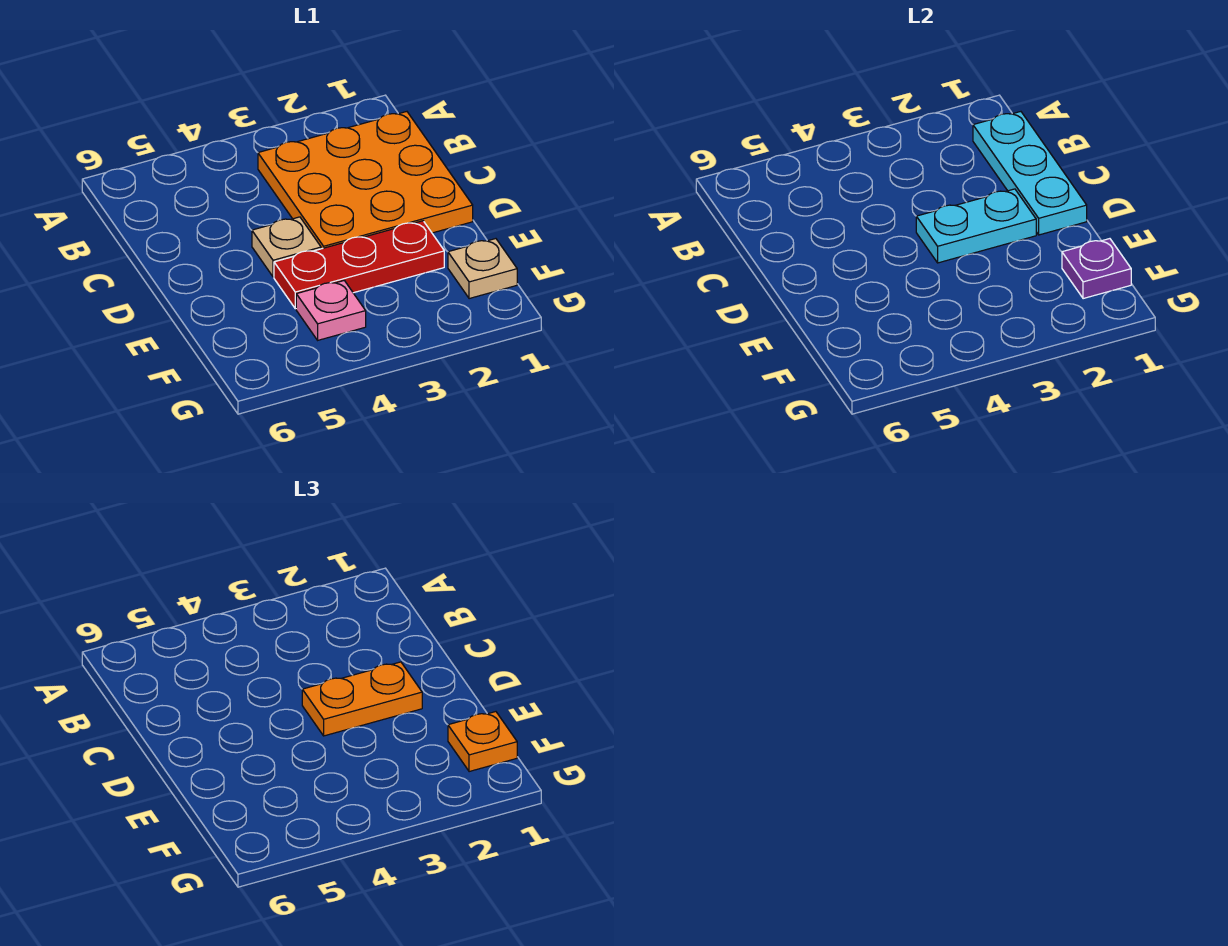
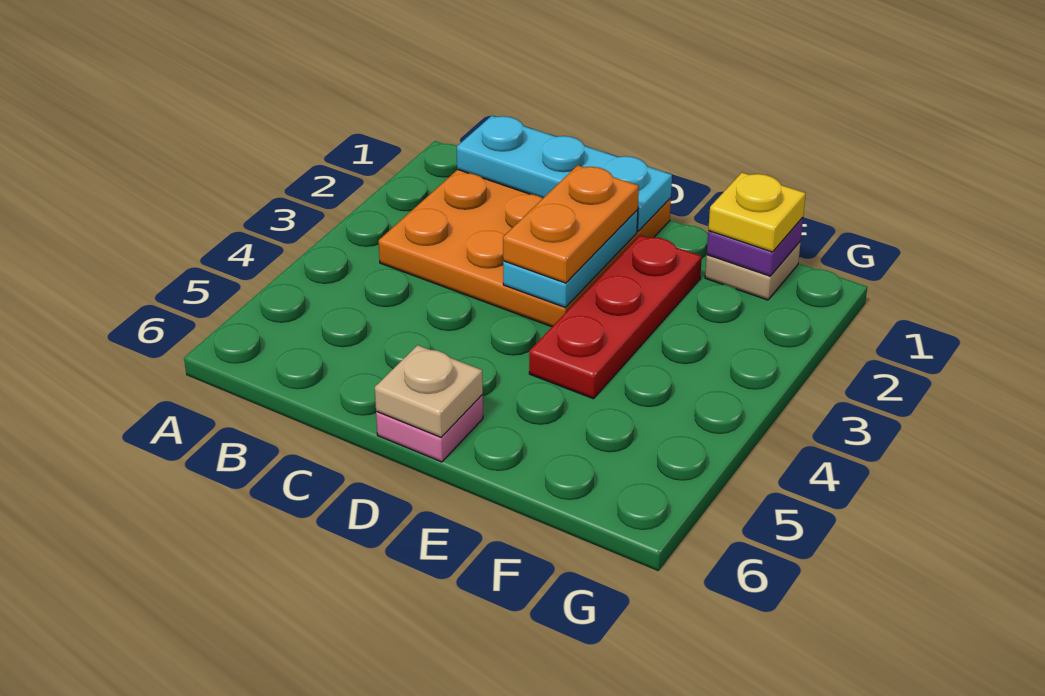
tan plate D4 level 1 -> tan plate D6 level 2
orange plate F1 level 3 -> yellow plate F1 level 3
pink plate F4 level 1 -> pink plate D6 level 1

